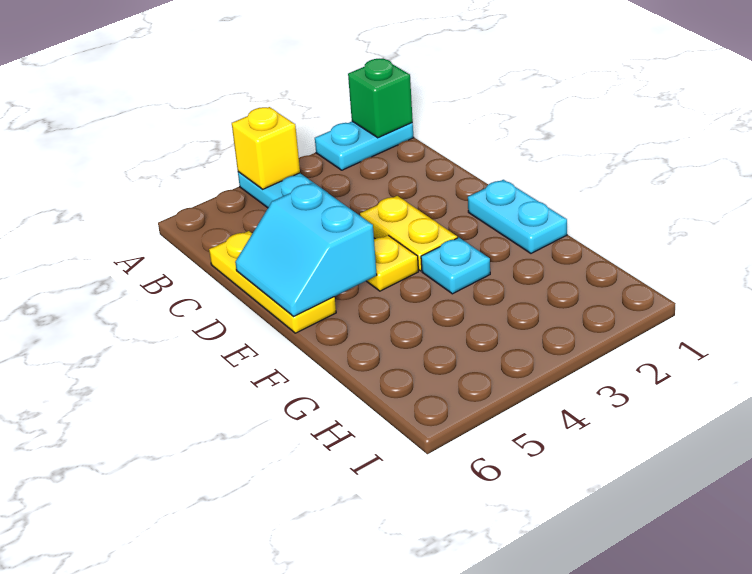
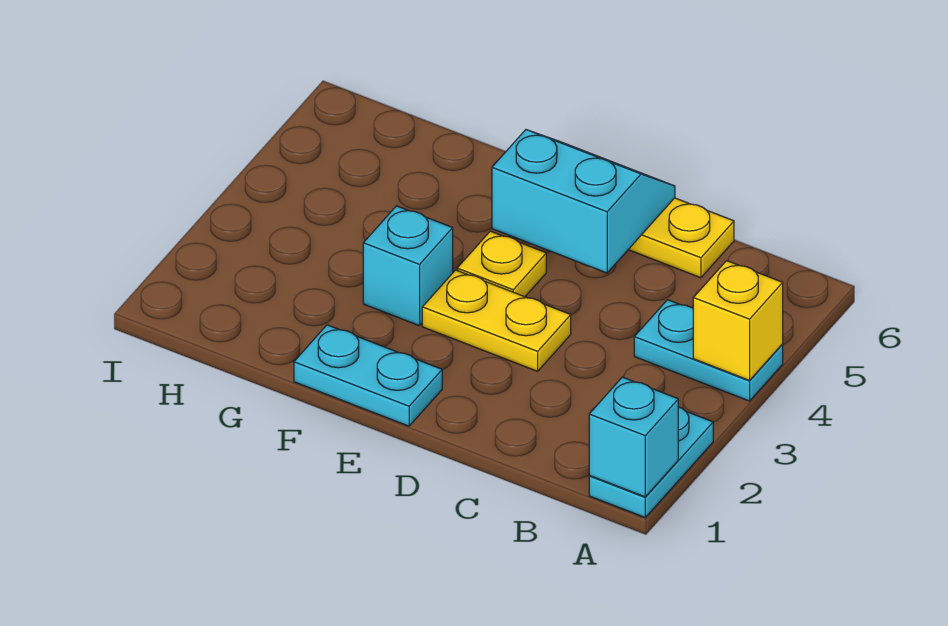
green brick A1 level 2 -> cyan brick A1 level 2
cyan plate F3 level 1 -> cyan brick F3 level 1

